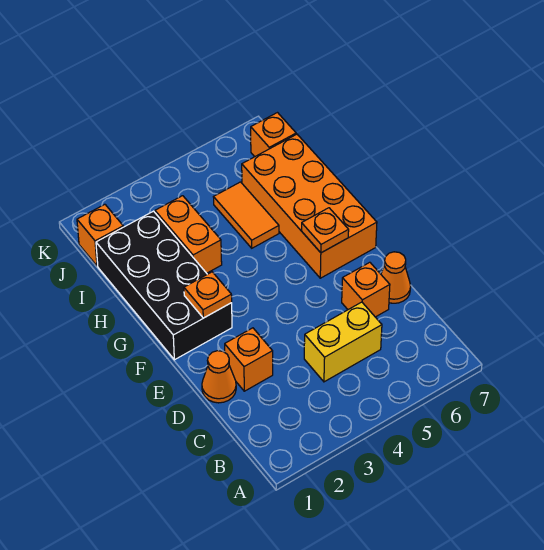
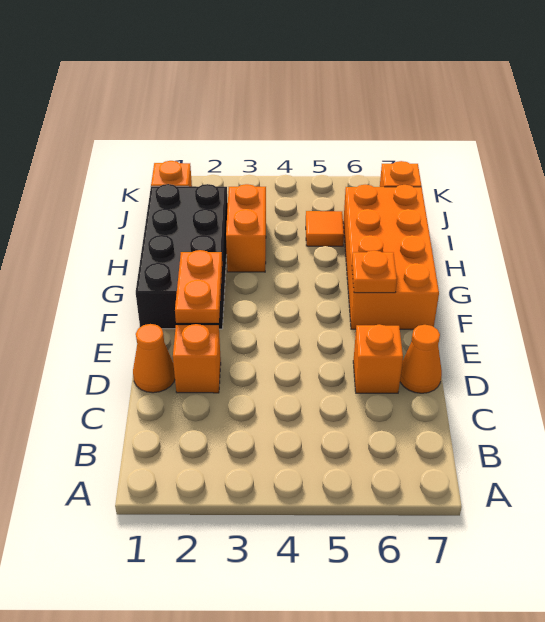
yellow brick C4:C5 level 1 -> none
orange plate F2 level 2 -> orange plate E2:F2 level 2
orange tile H5:I5 level 1 -> orange tile I5 level 1

